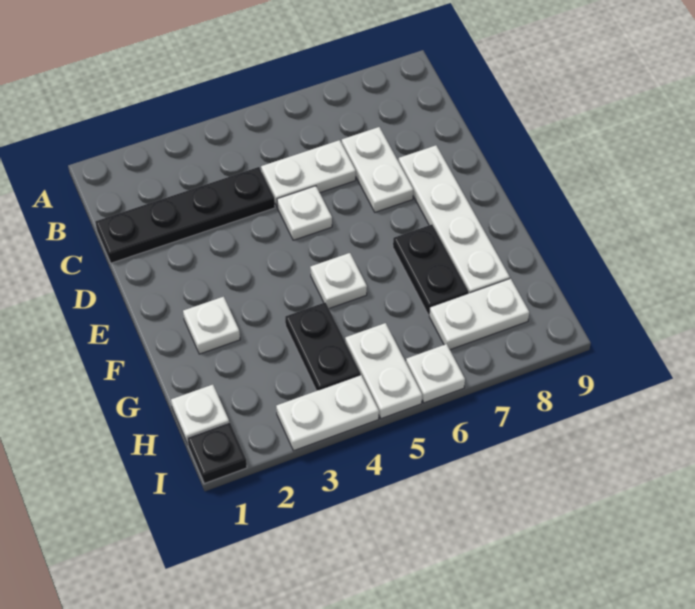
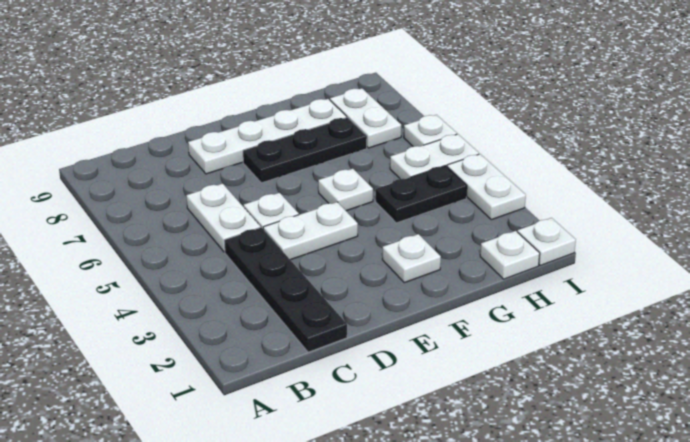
white plate C7:D7 level 1 -> white plate D4:E4 level 1
black plate F7:G7 level 1 -> black plate E7:G7 level 1
black plate I1 level 1 -> white plate I1 level 1

